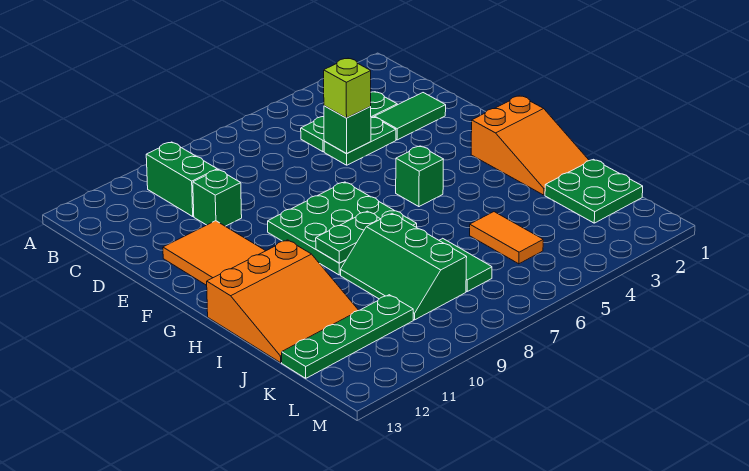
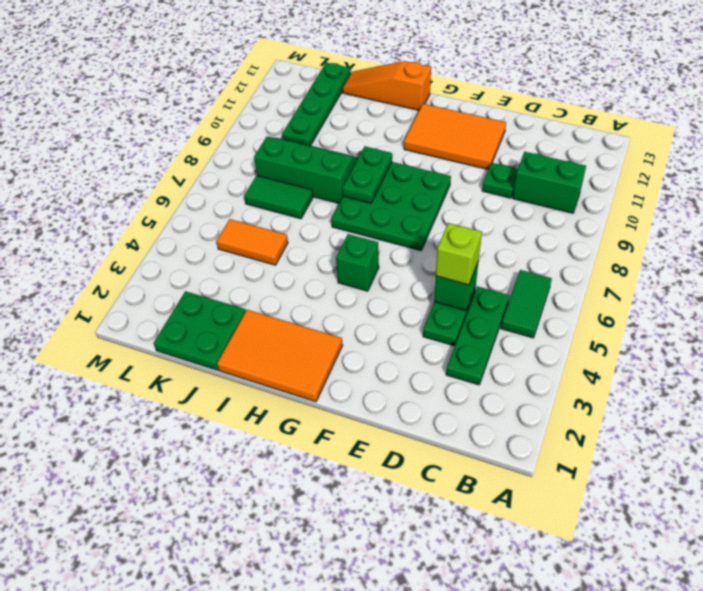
green tile D2:D3 level 1 -> green tile B5:B6 level 1
green brick D10 level 1 -> green plate D10 level 1
orange slope G1:I2 level 1 top G -> orange tile G1:I2 level 1
orange slope H11:J13 level 1 top H -> orange slope H13:J13 level 1 top H

